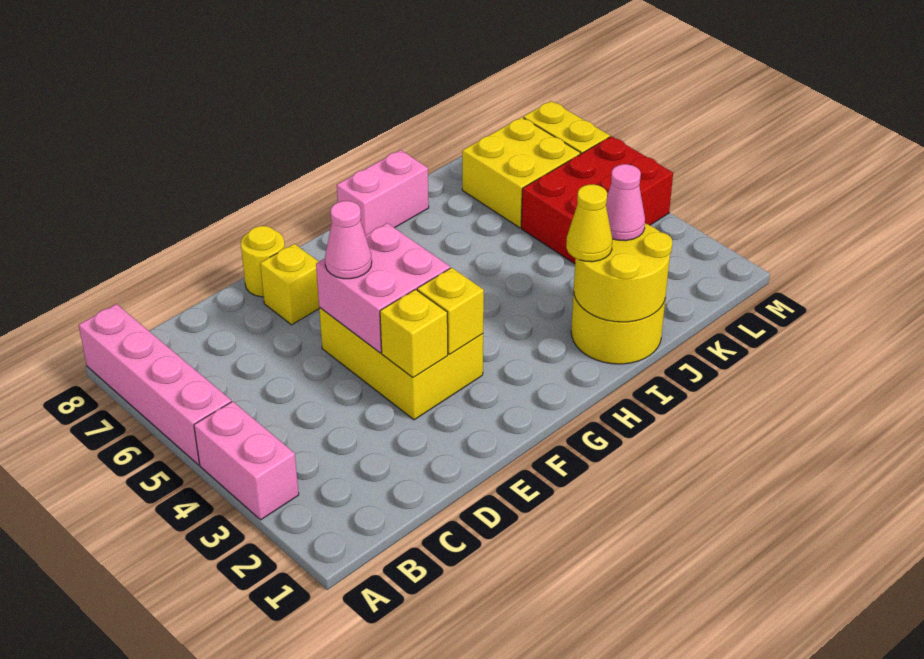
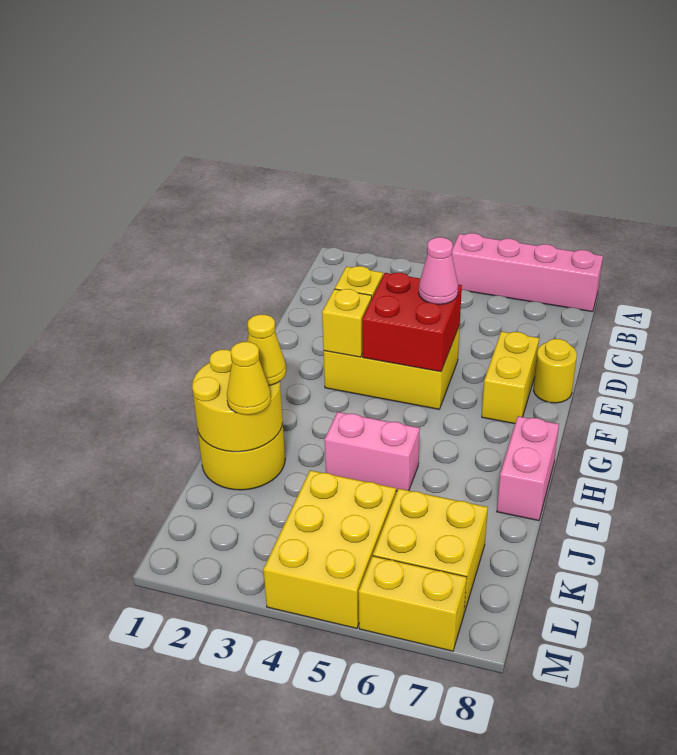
pink brick A3:A4 level 1 -> pink brick I4:I5 level 1
pink brick E4:F5 level 2 -> red brick E4:F5 level 2
yellow brick E7 level 1 -> yellow brick E7:F7 level 1
pink cone J2 level 3 -> yellow cone J2 level 3
red brick K4:M5 level 1 -> yellow brick K4:M5 level 1

